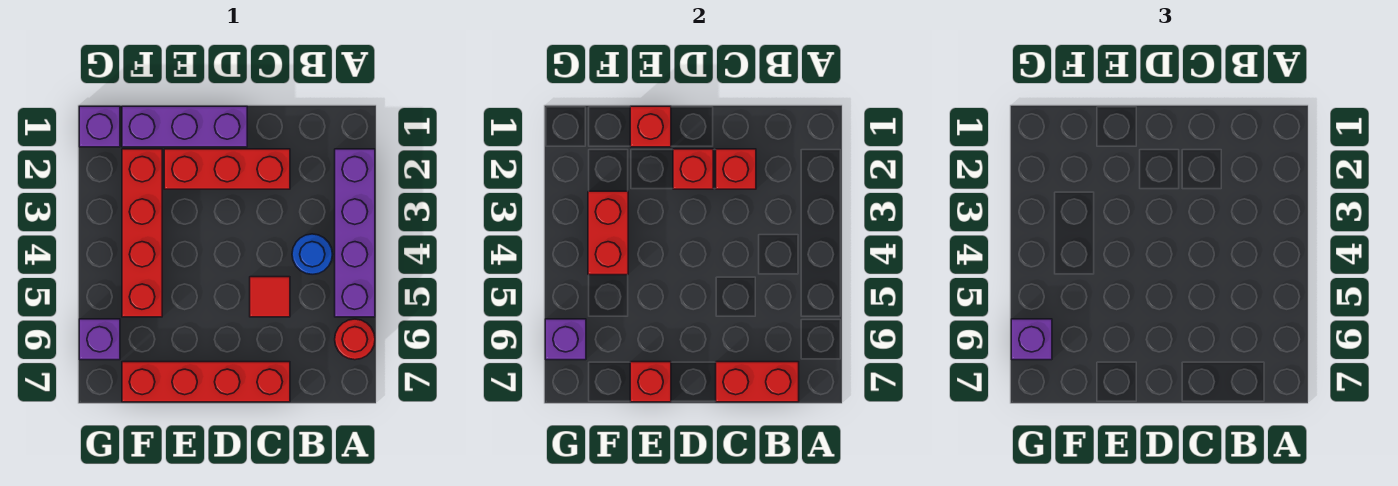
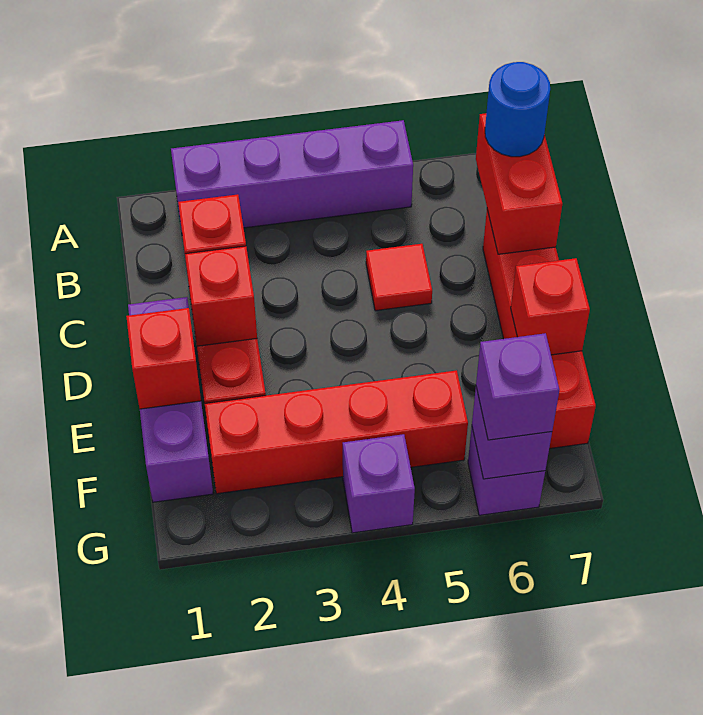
red round brick A6 level 1 -> none
blue round brick B4 level 1 -> blue round brick B7 level 3
red brick F3:F4 level 2 -> none
purple brick G1 level 1 -> purple brick G4 level 1

